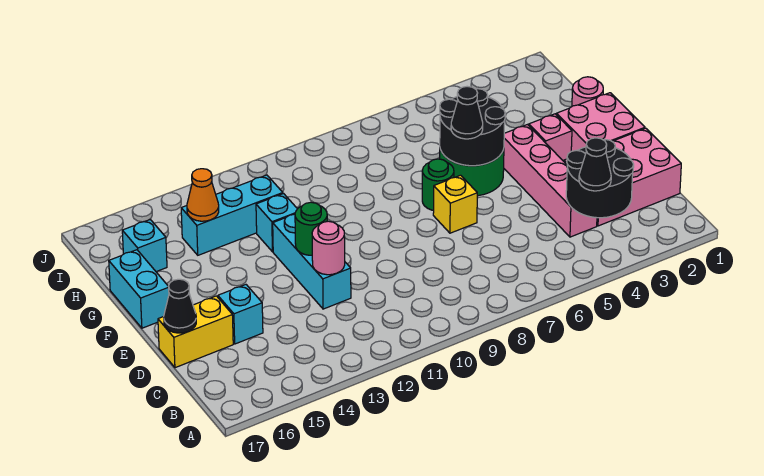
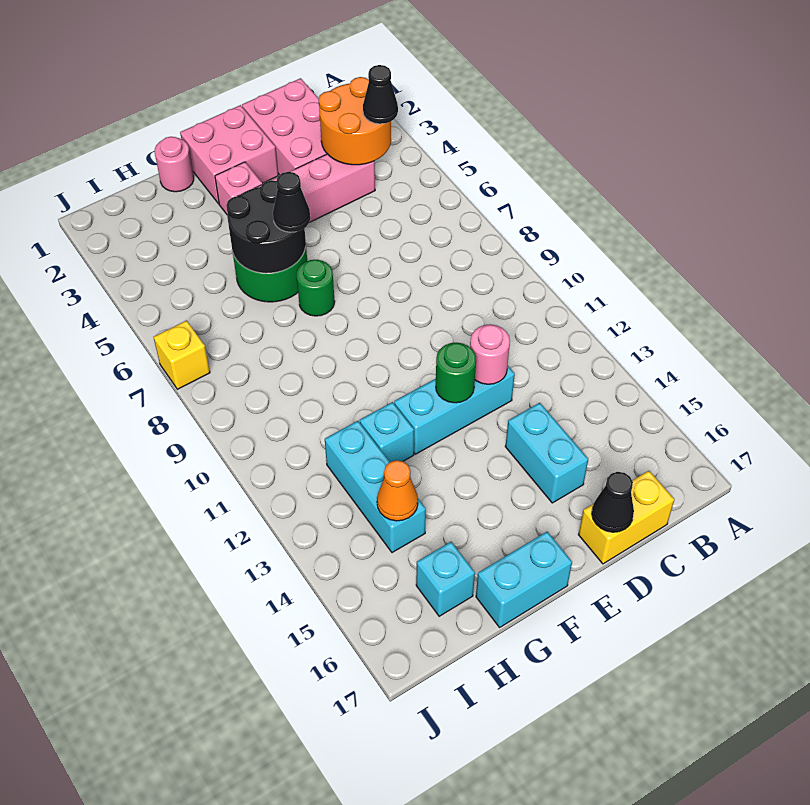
black round brick B3:C4 level 2 -> orange round brick B3:C4 level 2
cyan brick D15 level 1 -> cyan brick D14:D15 level 1
yellow brick D16:D17 level 1 -> yellow brick C17:D17 level 1
yellow brick E7 level 1 -> yellow brick J7 level 1

